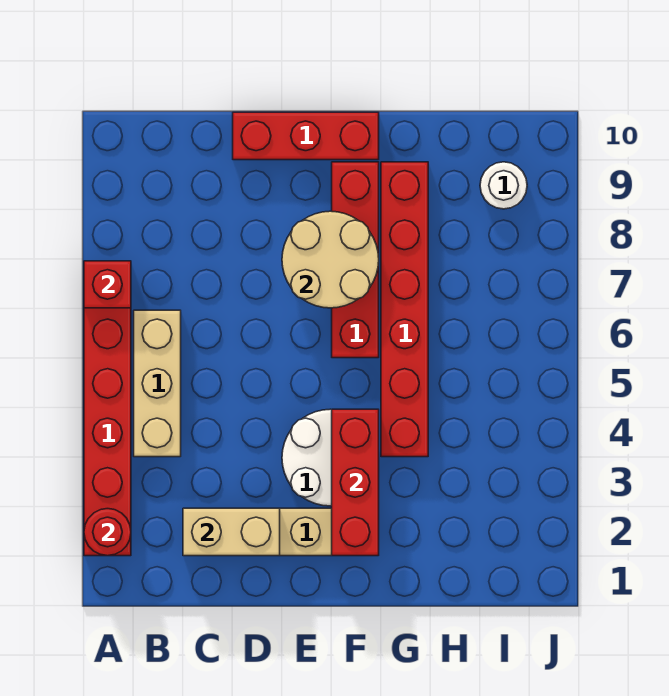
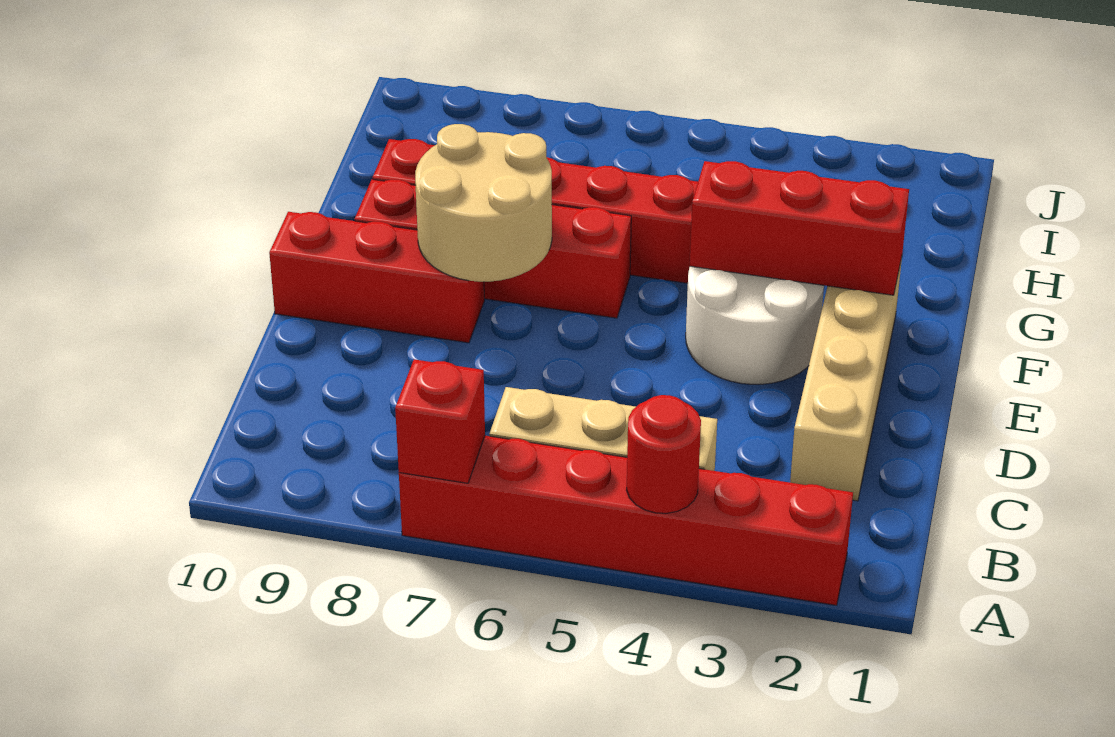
red round brick A2 level 2 -> red round brick A4 level 2
tan brick C2:D2 level 2 -> none
red brick D10:F10 level 1 -> red brick E8:E10 level 1
white round brick I9 level 1 -> none

